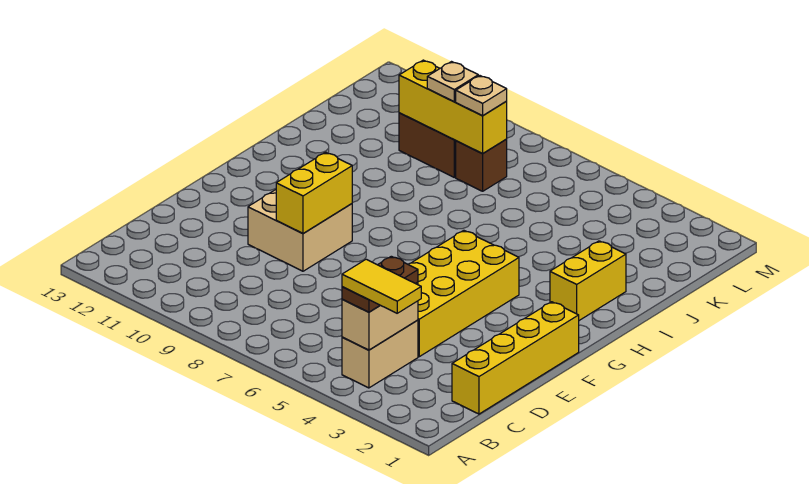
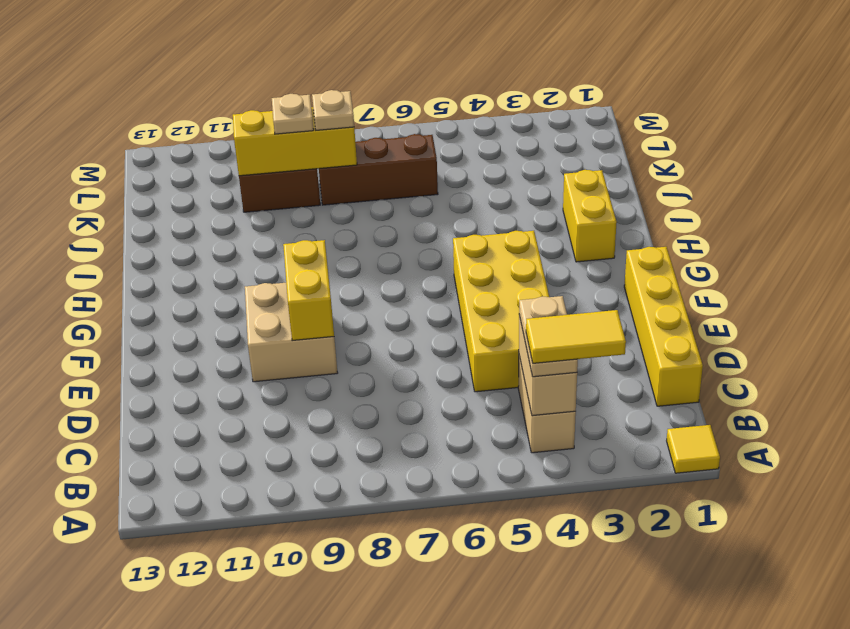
none -> yellow tile A1 level 1
brown plate B4:C4 level 3 -> tan plate B4:C4 level 3
brown brick K8 level 1 -> brown brick K6:K8 level 1

